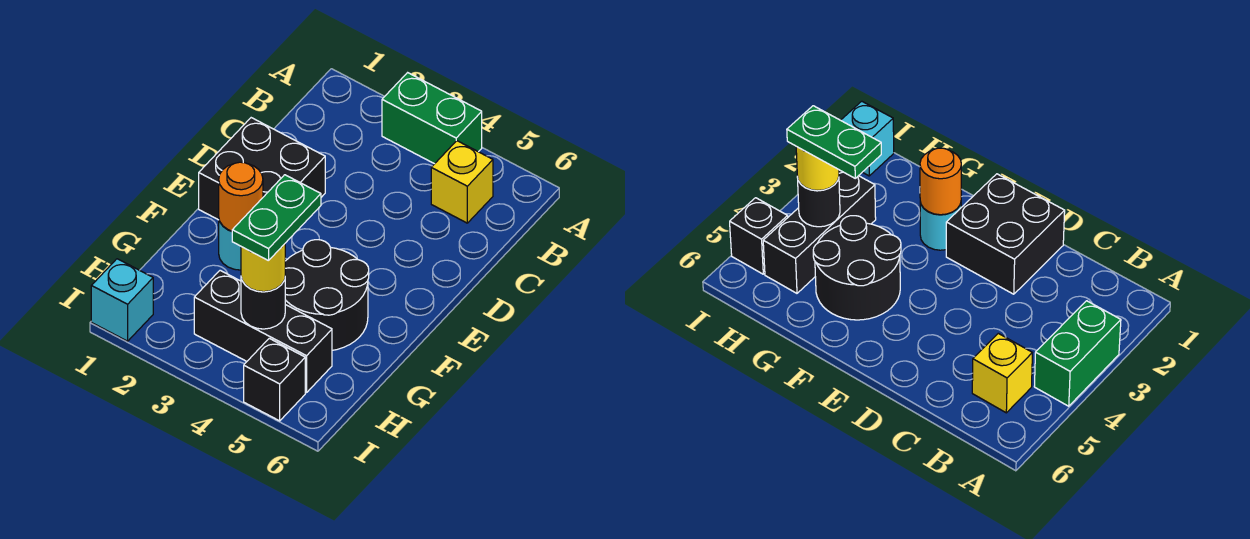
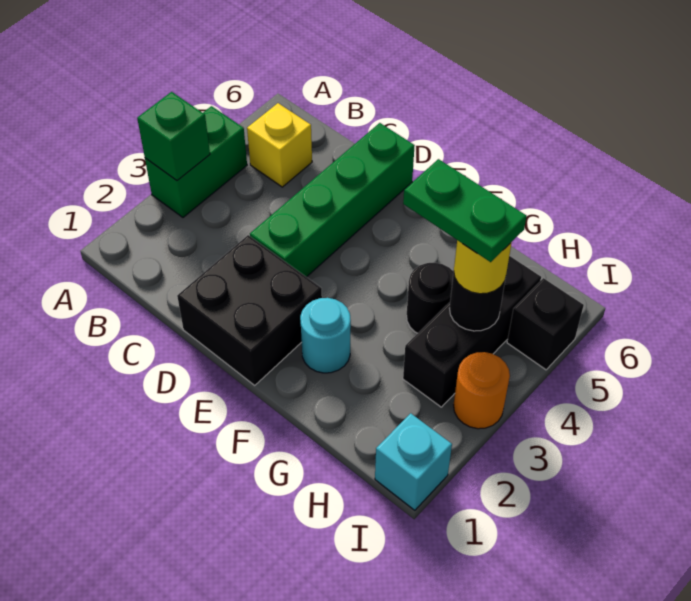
none -> green brick A3 level 2
none -> green brick D3:D6 level 1
orange round brick F2 level 2 -> orange round brick I3 level 1
black round brick F4:G5 level 1 -> black round brick G4 level 1

